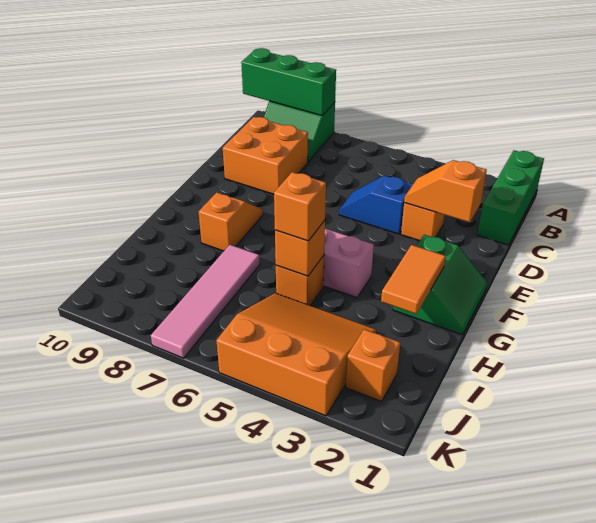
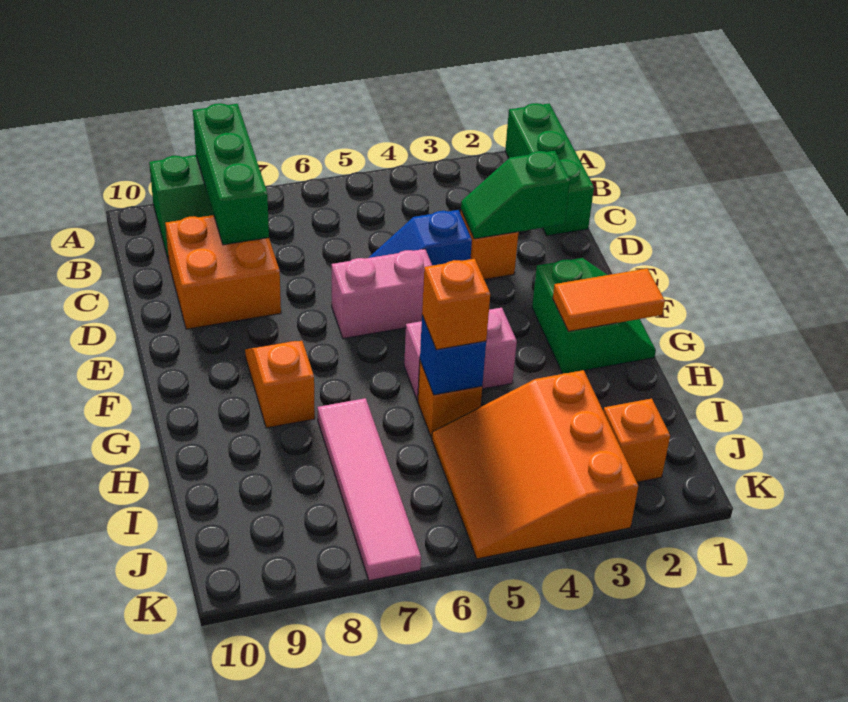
green brick A8:A10 level 2 -> green brick A8:C8 level 2
orange slope D2:D3 level 2 top 2 -> green slope D2:D3 level 2 top 2
none -> pink brick E5:E6 level 1
orange tile G2:H2 level 2 -> orange tile G1:G2 level 2
orange brick H5 level 2 -> blue brick H5 level 2
orange slope I3:K5 level 1 top K -> orange slope I3:K5 level 1 top 3

